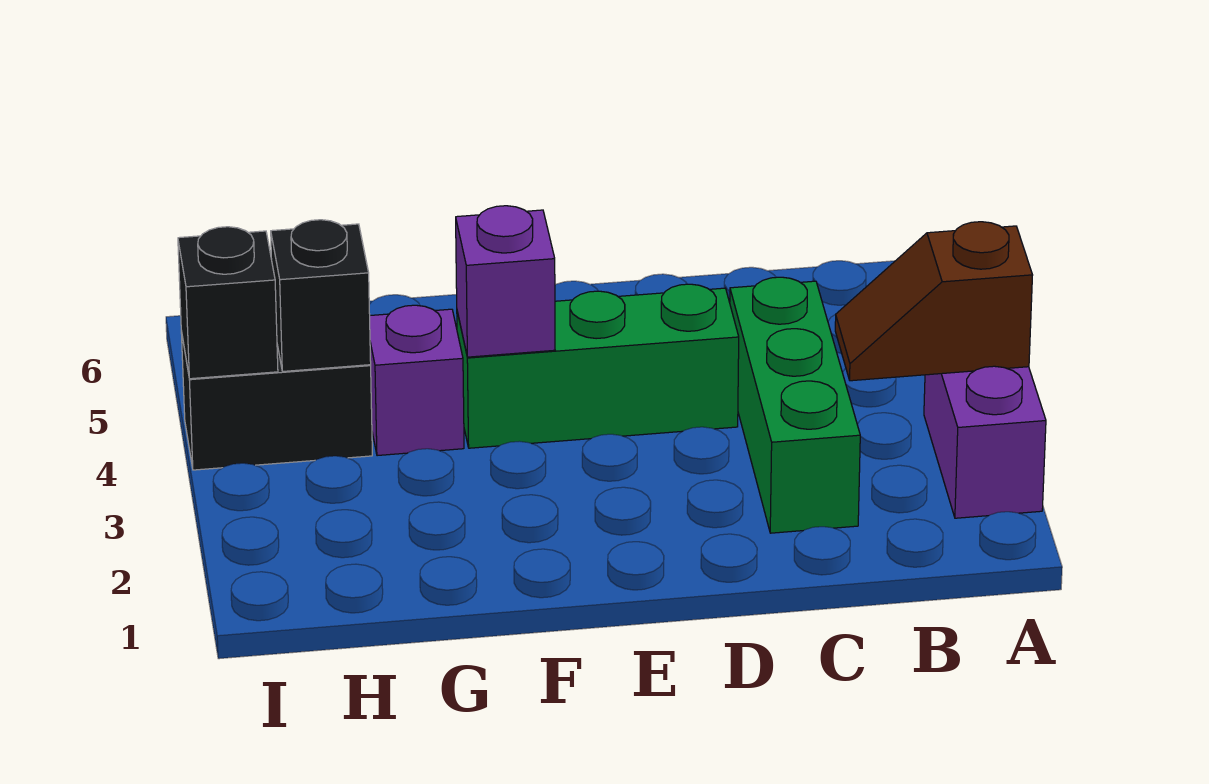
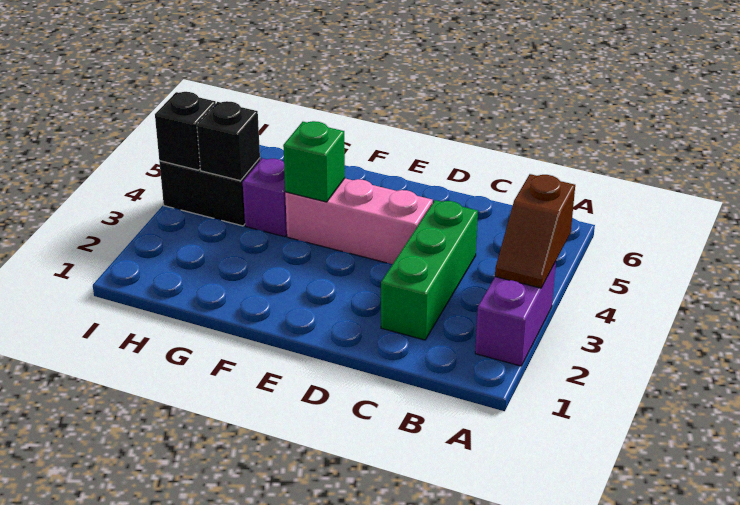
brown slope A3:B3 level 2 top A -> brown slope A3:A4 level 2 top 4
green brick D4:F4 level 1 -> pink brick D4:F4 level 1
purple brick F4 level 2 -> green brick F4 level 2

